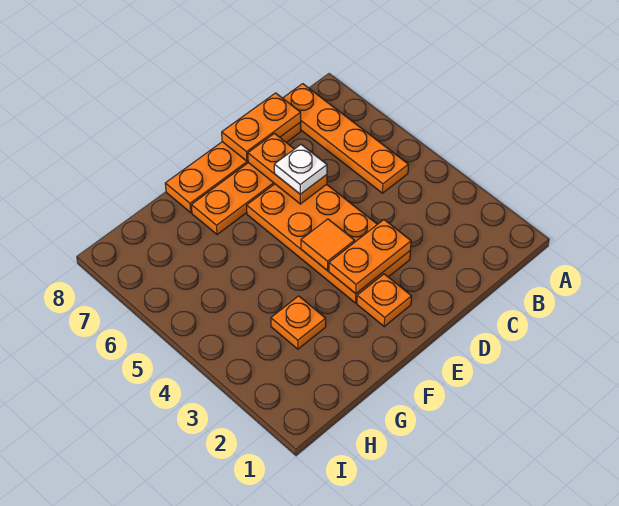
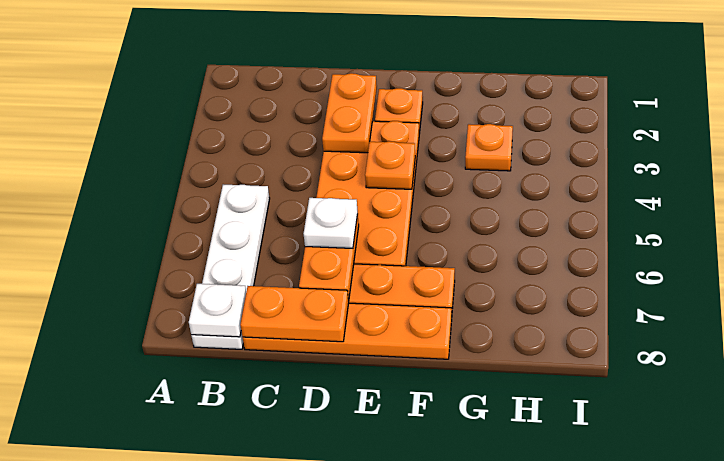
orange plate B5:B8 level 1 -> white plate B5:B8 level 1
none -> white plate B8 level 2
orange plate D3:E3 level 2 -> orange plate D2:D3 level 2
orange tile E4 level 2 -> orange plate E4 level 2

